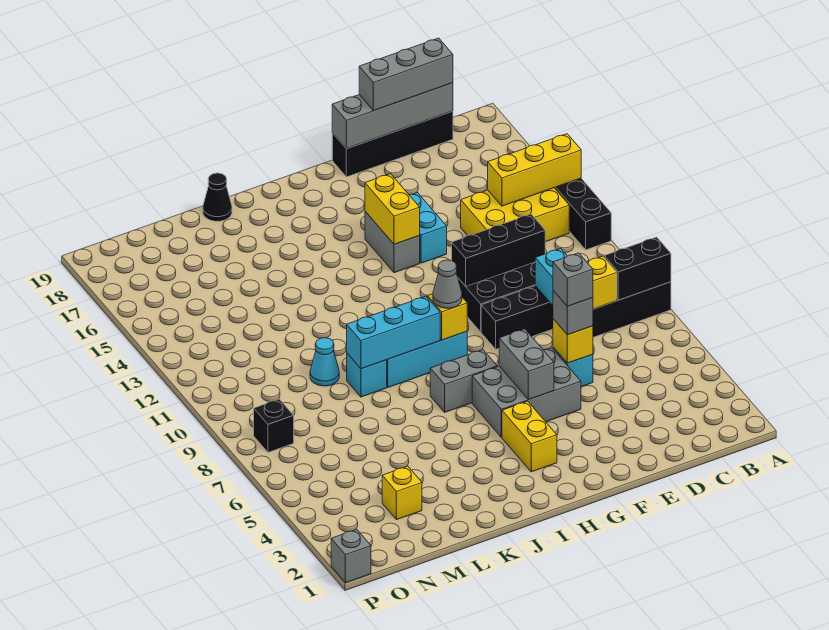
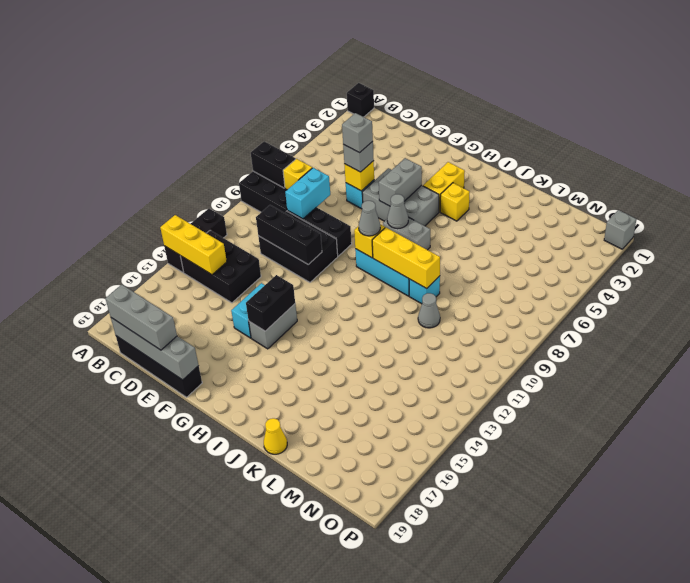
yellow brick B13:D14 level 1 -> black brick B13:D14 level 1
yellow brick G14:G15 level 2 -> black brick G14:G15 level 2
none -> grey cone H7 level 2
cyan brick I9:K9 level 2 -> yellow brick I9:K9 level 2
black cone K19 level 1 -> yellow cone K19 level 1
cyan cone L10 level 1 -> grey cone L10 level 1
yellow brick M3 level 1 -> yellow brick I4 level 1
black brick O8 level 1 -> black brick A1 level 1

